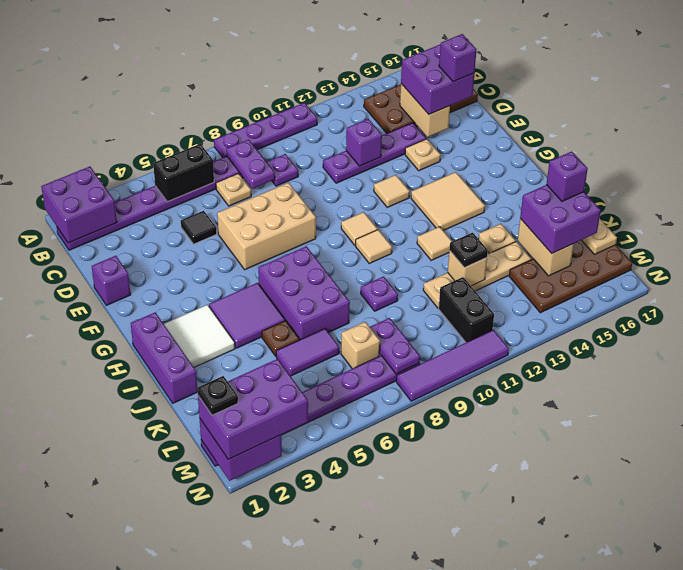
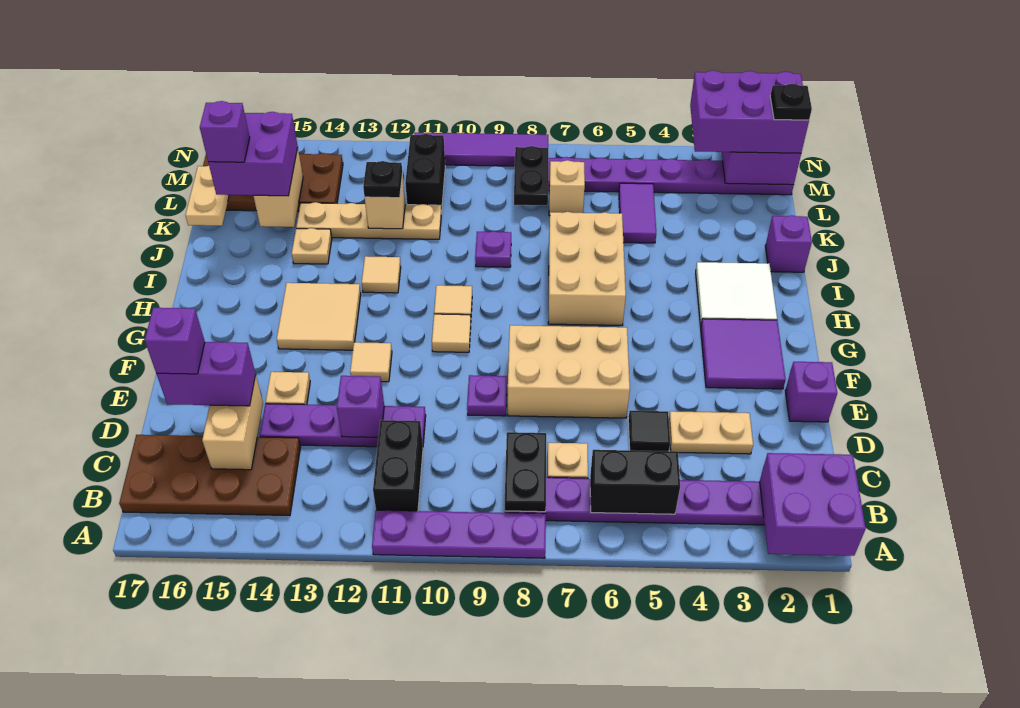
purple plate B8:C8 level 2 -> black plate B8:C8 level 2
none -> black brick B11:C11 level 1
purple plate C9 level 1 -> purple plate E9 level 1
purple brick C15:D16 level 3 -> purple brick D15:D16 level 3
none -> tan plate D3:D4 level 1
purple brick H1:J1 level 1 -> purple brick J1 level 1
purple tile H4:I5 level 1 -> purple tile F2:G3 level 1
purple brick H6:J7 level 1 -> tan brick H6:J7 level 1
brown plate J5 level 1 -> none
purple tile K5:K6 level 1 -> purple tile K5:L5 level 1
purple plate L8:M8 level 2 -> black plate L8:M8 level 2

